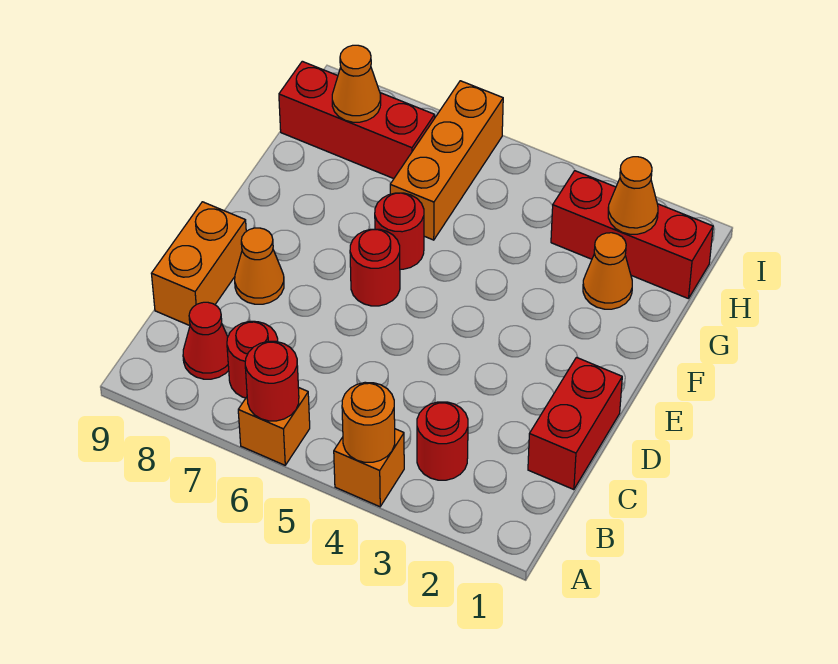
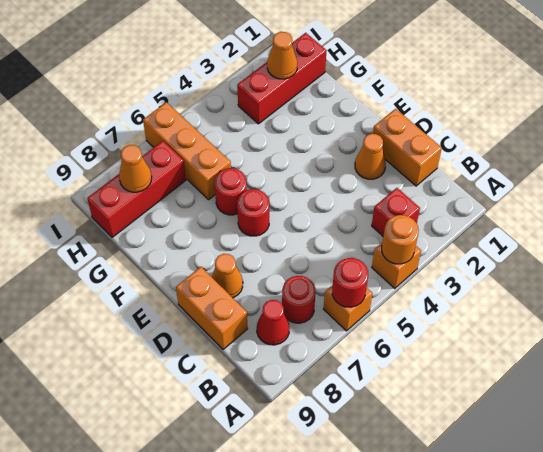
red round brick B3 level 1 -> red brick B3 level 1
red brick C1:D1 level 1 -> orange brick C1:D1 level 1
orange cone G2 level 1 -> orange cone D2 level 1

